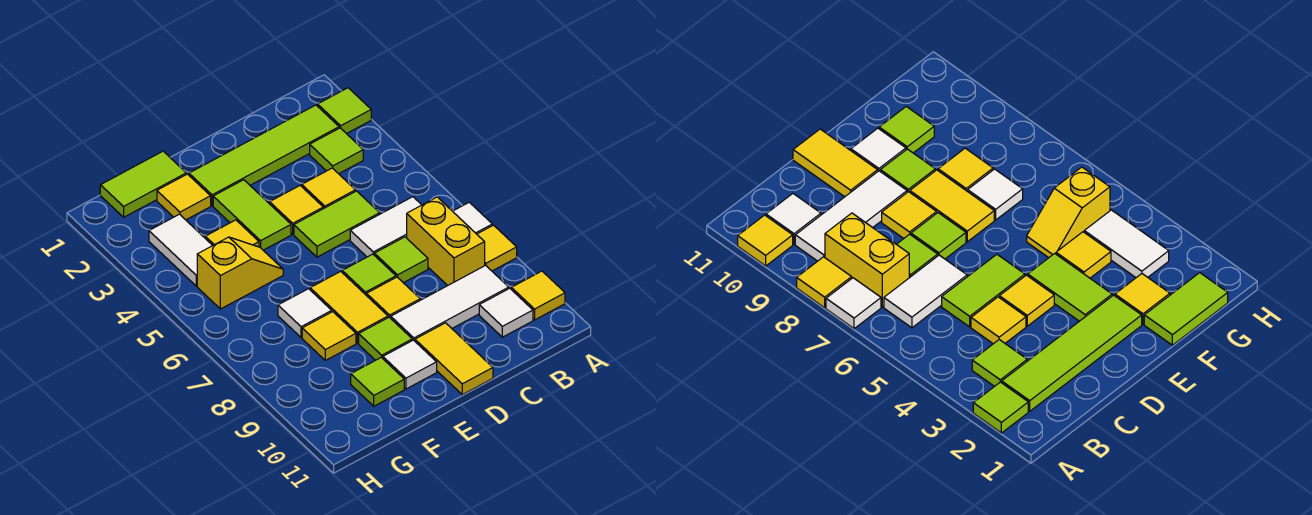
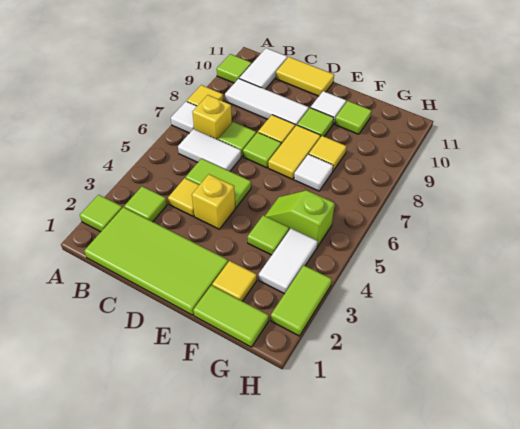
yellow tile A10 level 1 -> lime tile A10 level 1
lime tile B2:E2 level 1 -> lime tile B1:E2 level 1
yellow brick B7:B8 level 1 -> yellow brick B7 level 1
white tile B10 level 1 -> white tile B10:B11 level 1
yellow tile D4 level 1 -> yellow brick D4 level 1
yellow tile D10:D11 level 1 -> yellow tile C11:D11 level 1
lime tile E3:E4 level 1 -> lime tile H2:H3 level 1
yellow tile F4 level 1 -> lime tile F4 level 1
yellow slope F5:G5 level 1 top G -> lime slope F5:G5 level 1 top G

